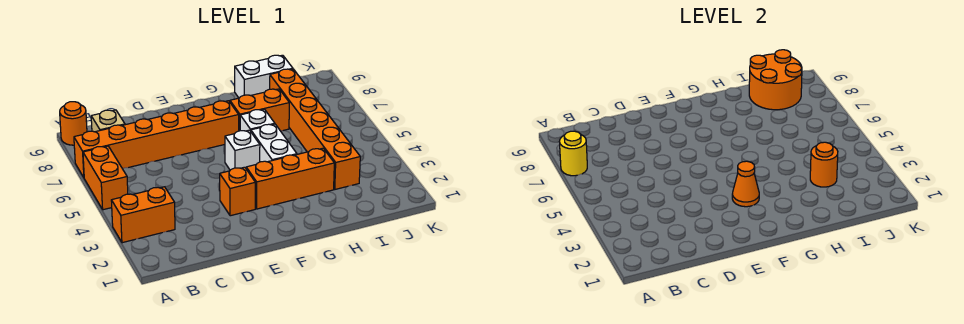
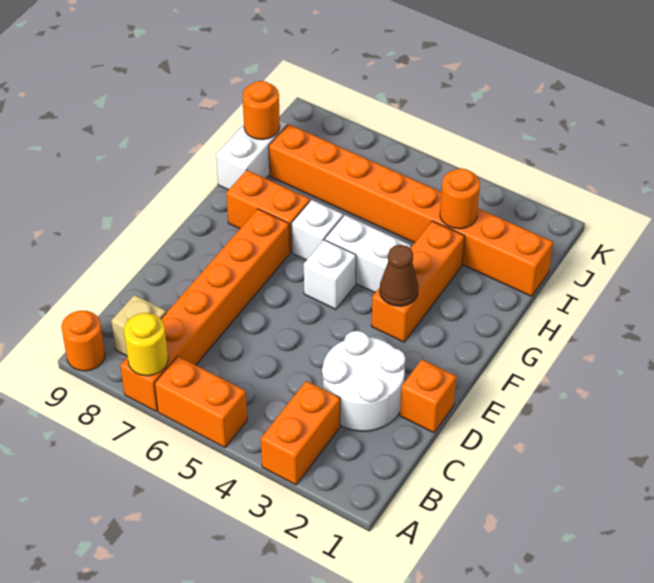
none -> white round brick C2:D3 level 1
orange brick E3 level 1 -> orange brick D1 level 1
orange cone F3 level 2 -> brown cone F3 level 2
orange brick G7:H7 level 1 -> orange brick G7:G8 level 1
orange brick I3:I8 level 1 -> orange brick I1:I8 level 1
orange round brick I8:J9 level 2 -> orange round brick I9 level 2

